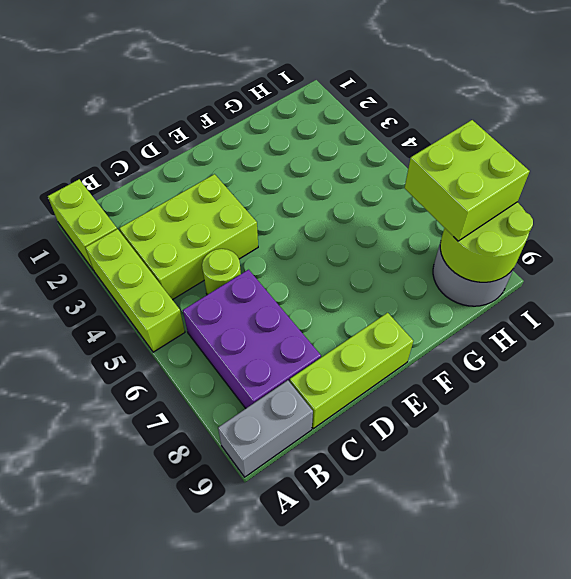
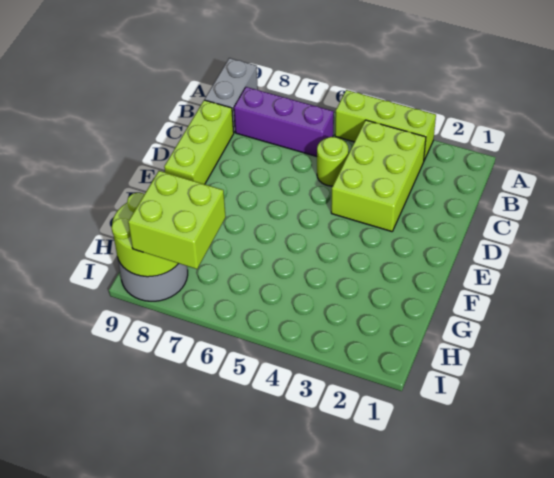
lime brick A1:A2 level 1 -> none
purple brick B6:C8 level 1 -> purple brick B6:B8 level 1

